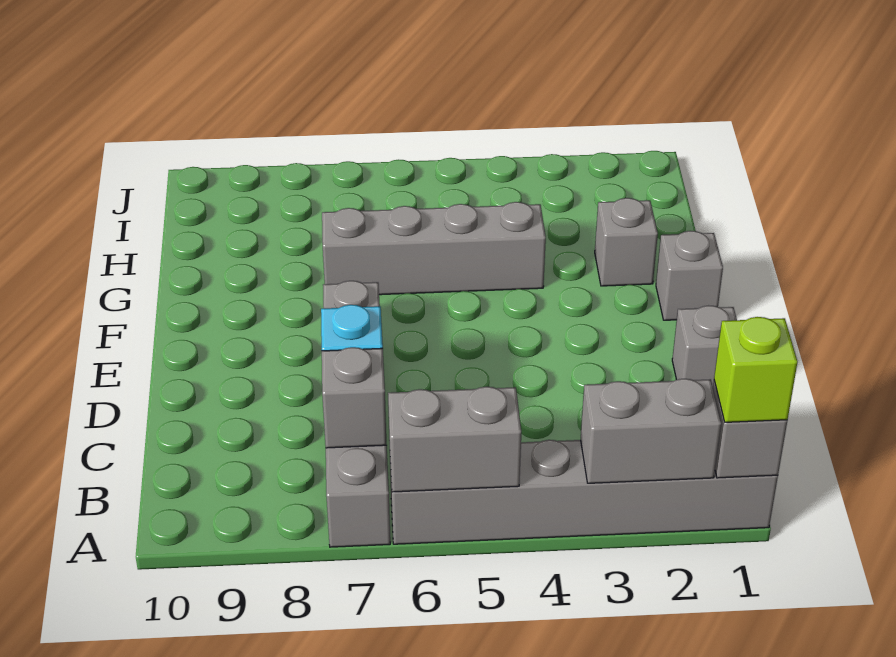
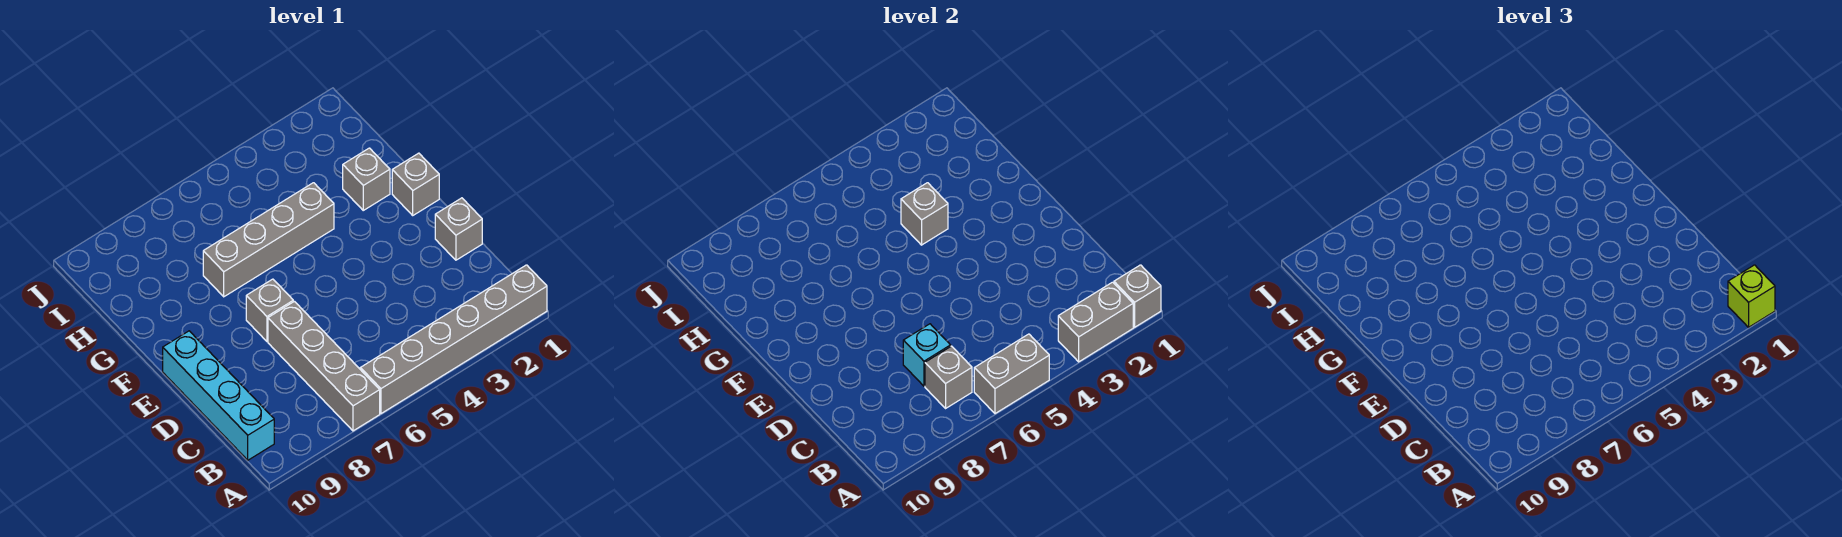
none -> cyan brick B10:E10 level 1
none -> grey brick G4 level 2

